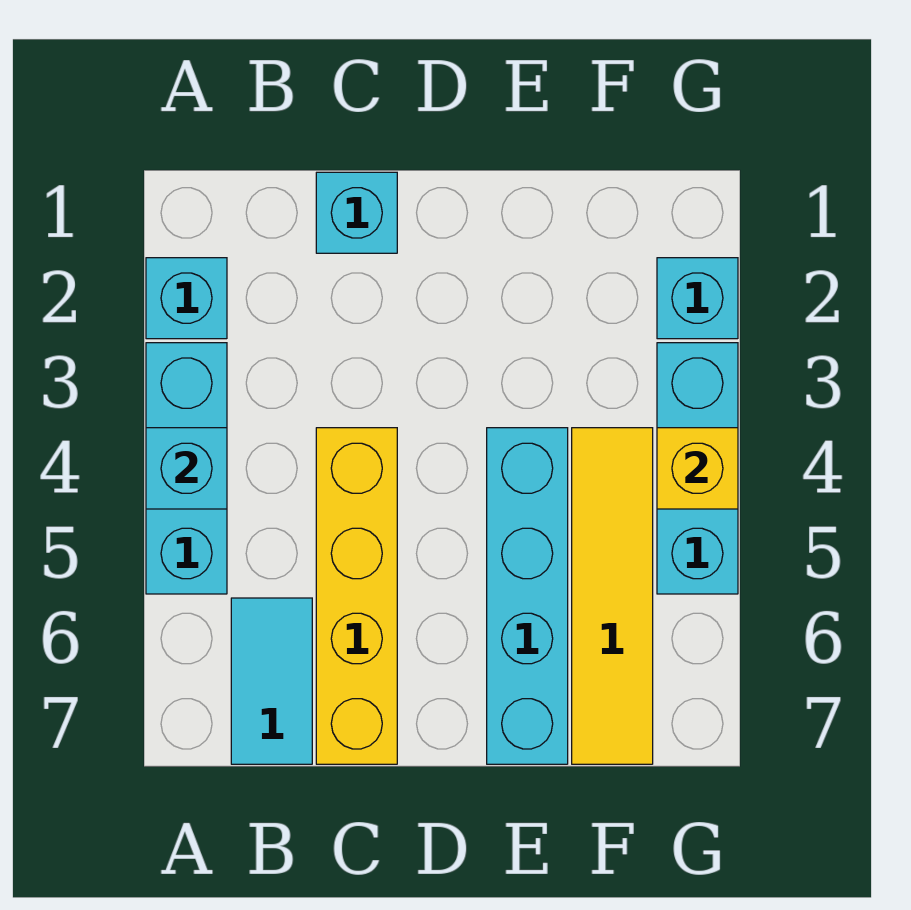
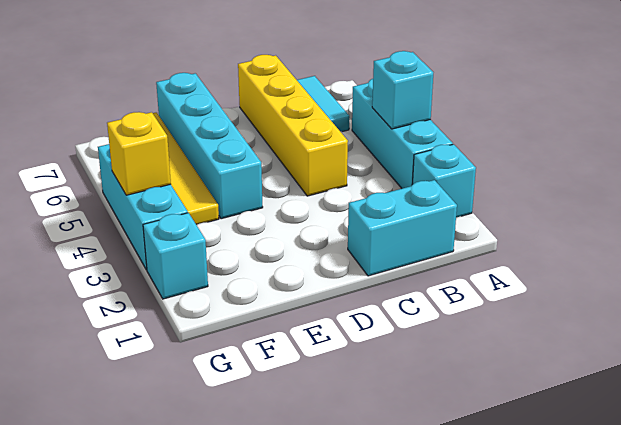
cyan brick C1 level 1 -> cyan brick B1:C1 level 1

